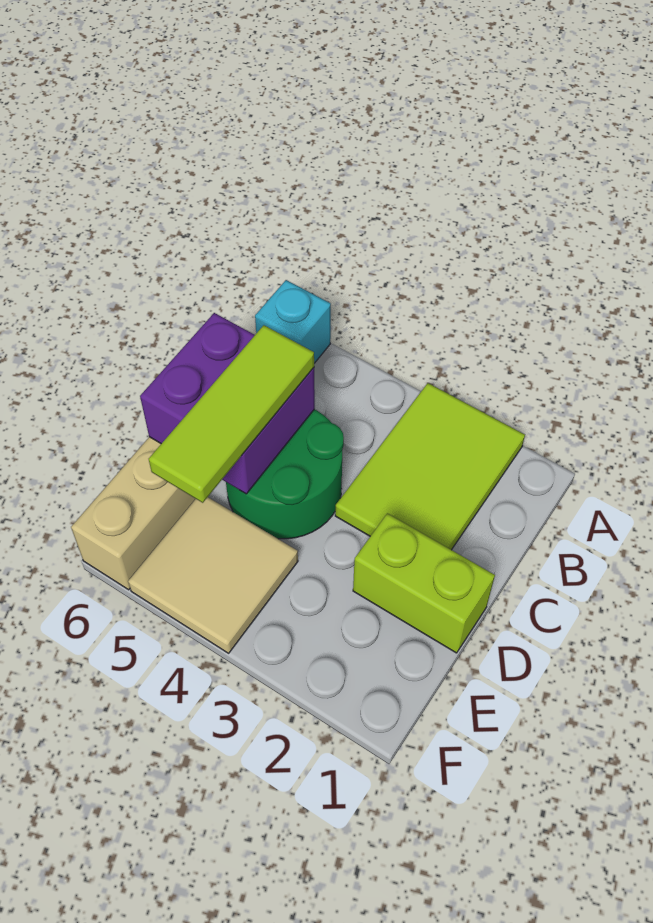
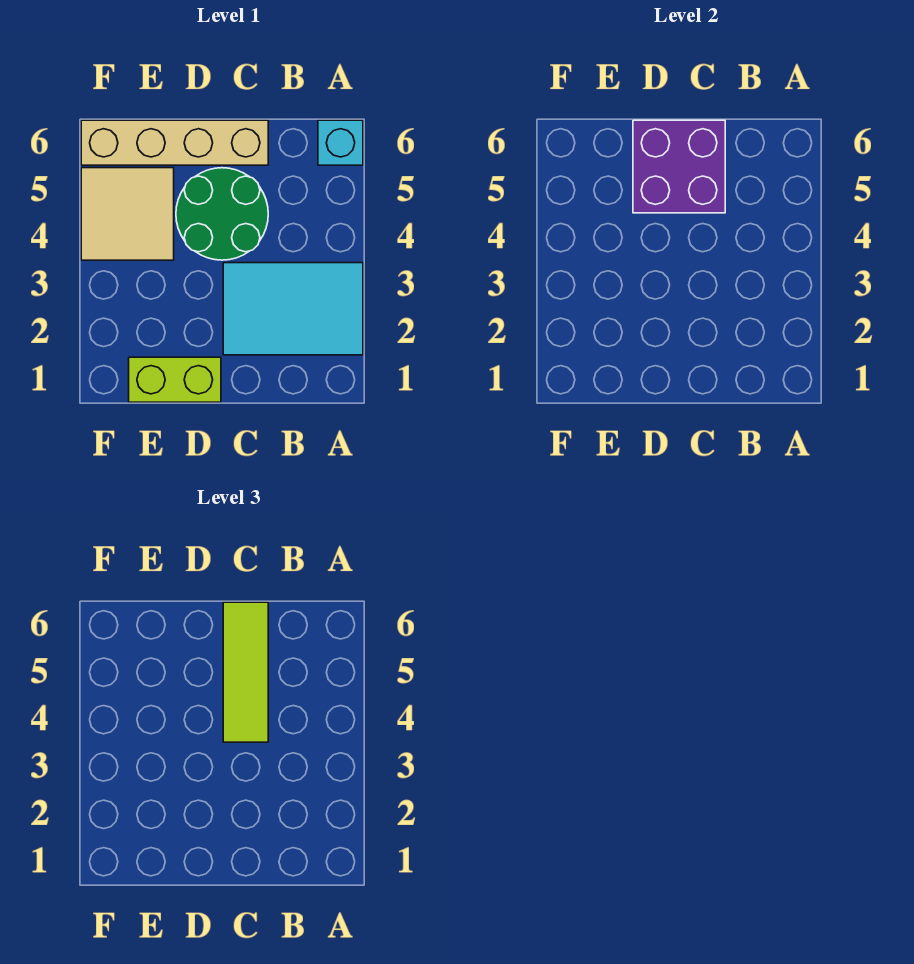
lime tile A2:C3 level 1 -> cyan tile A2:C3 level 1
lime tile C5:E5 level 3 -> lime tile C4:C6 level 3
lime brick D1:D2 level 1 -> lime brick D1:E1 level 1

